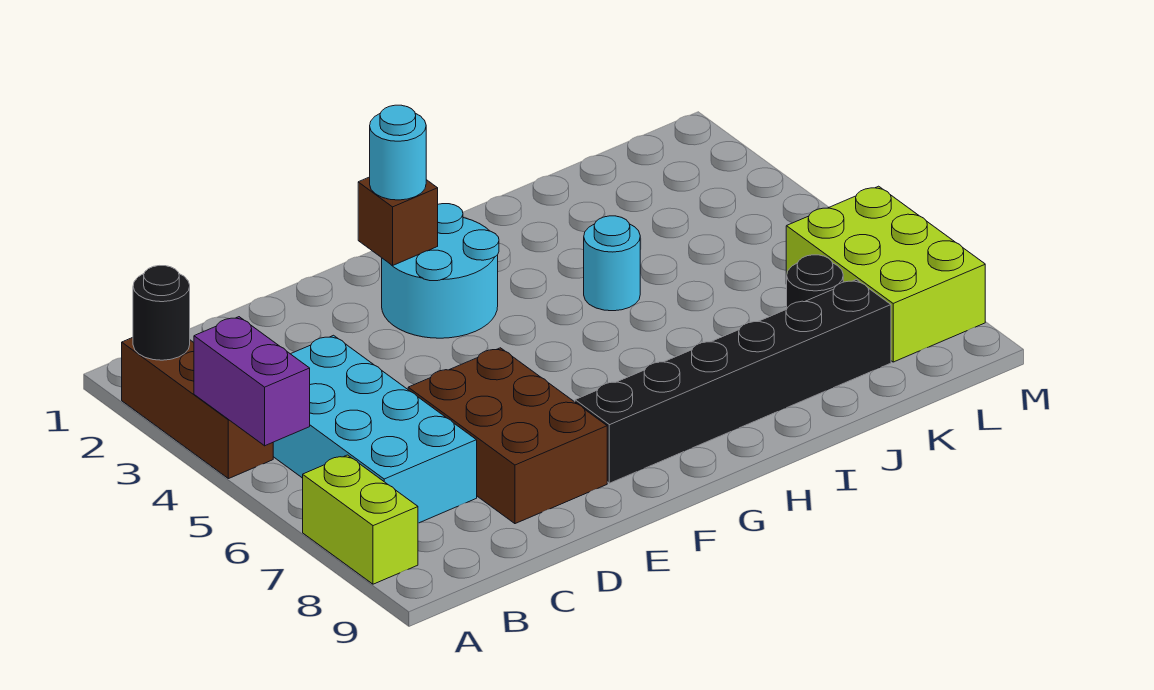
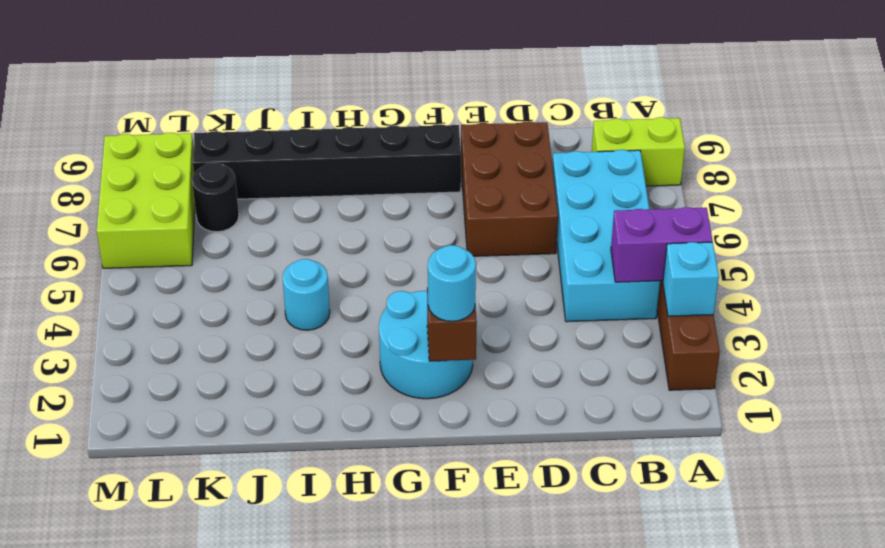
black round brick A2 level 2 -> none
none -> cyan brick A3 level 2
purple brick A4:A5 level 2 -> purple brick A4:B4 level 2
lime brick A7:A8 level 1 -> lime brick A8:B8 level 1

